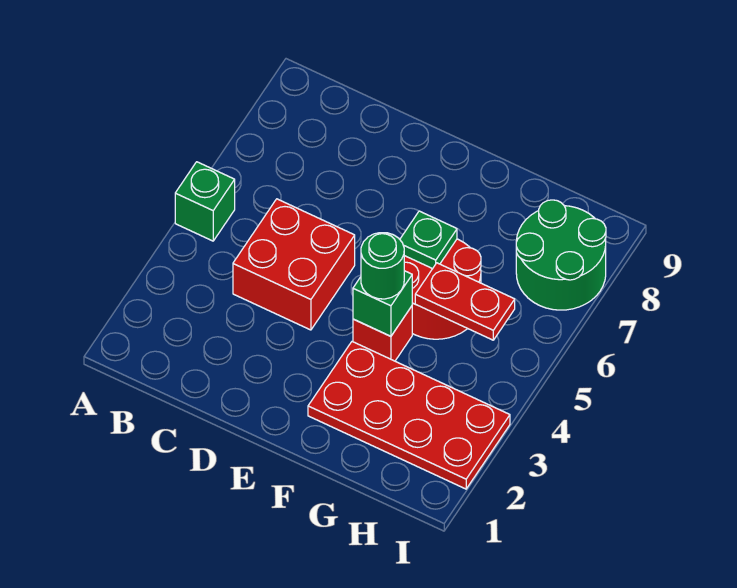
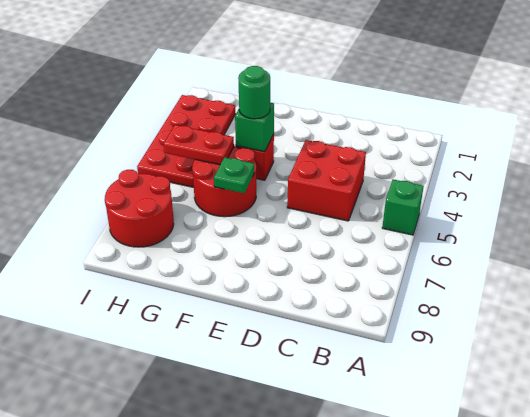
red plate F2:I3 level 1 -> red plate H2:I5 level 1
green round brick H7:I8 level 1 -> red round brick H7:I8 level 1

